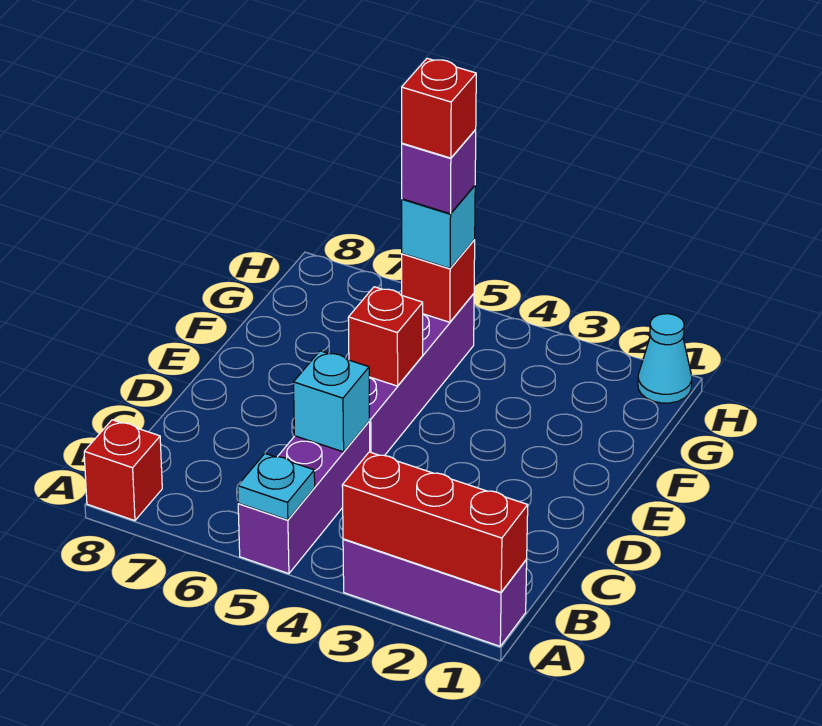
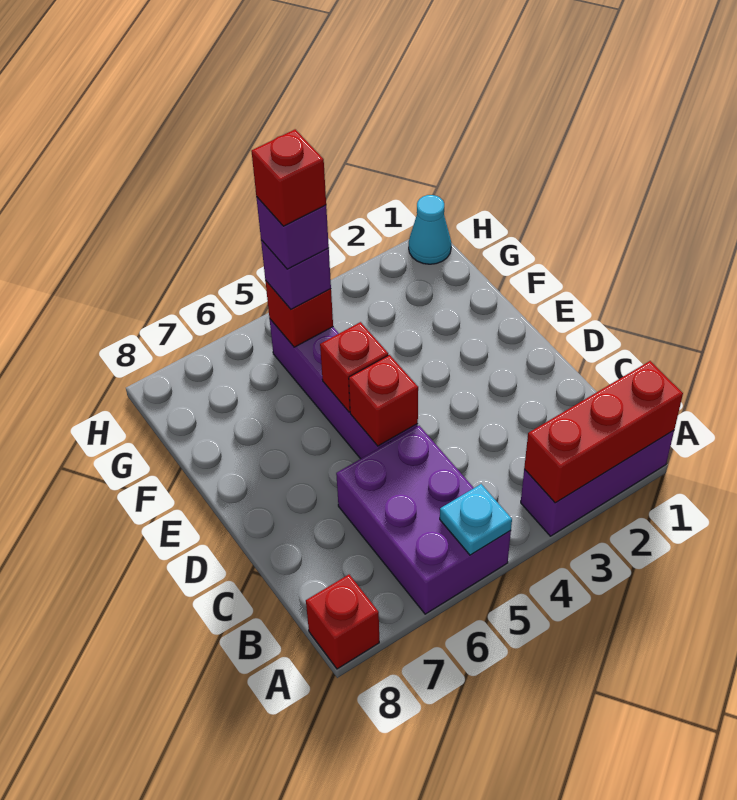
purple brick A5:C5 level 1 -> purple brick A5:C6 level 1
cyan brick C5 level 2 -> none
none -> red brick D5 level 2
cyan brick G5 level 3 -> purple brick G5 level 3

